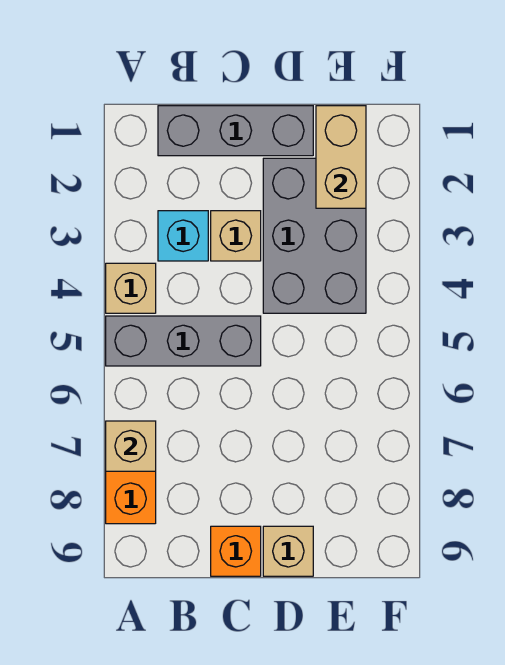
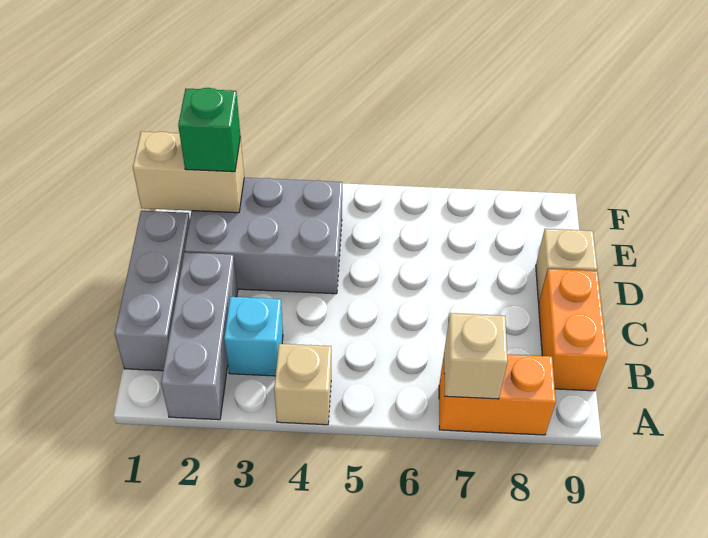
grey brick A5:C5 level 1 -> grey brick A2:C2 level 1
tan brick C3 level 1 -> none
orange brick C9 level 1 -> orange brick B9:C9 level 1
none -> green brick E2 level 3

